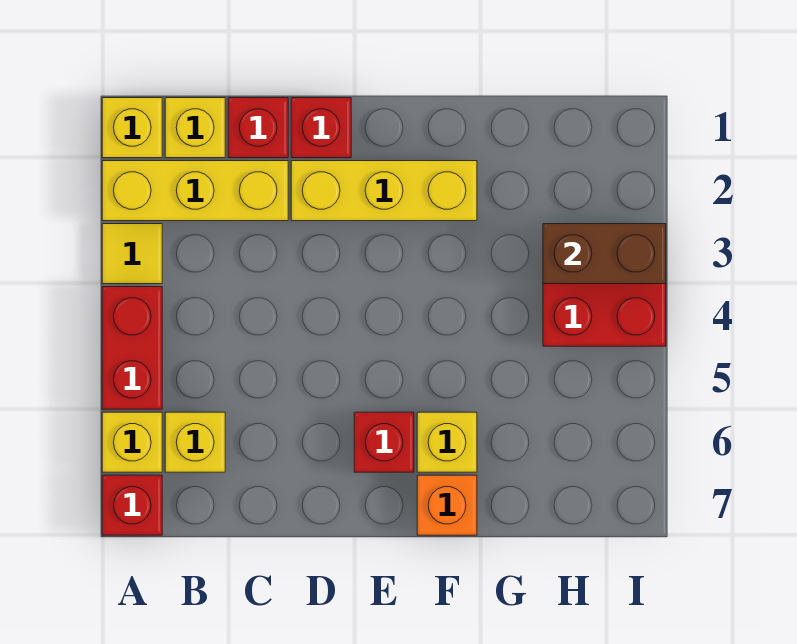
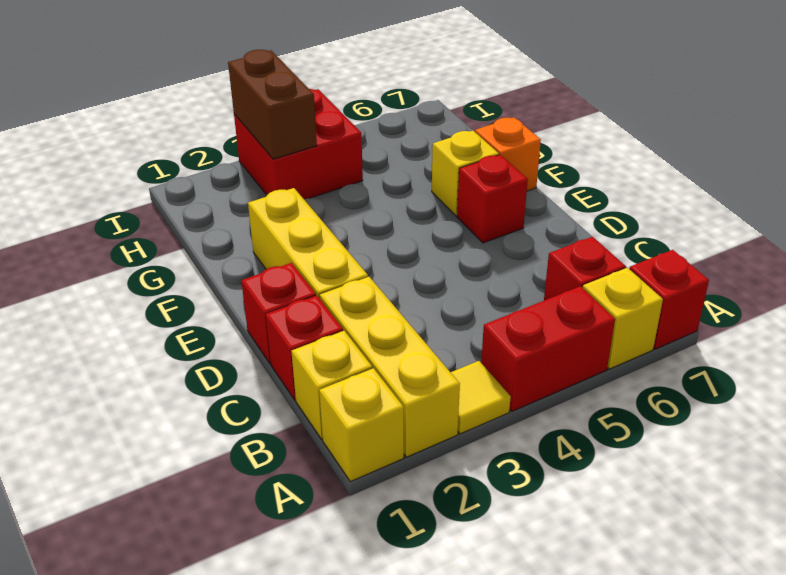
yellow brick B6 level 1 -> red brick B6 level 1

